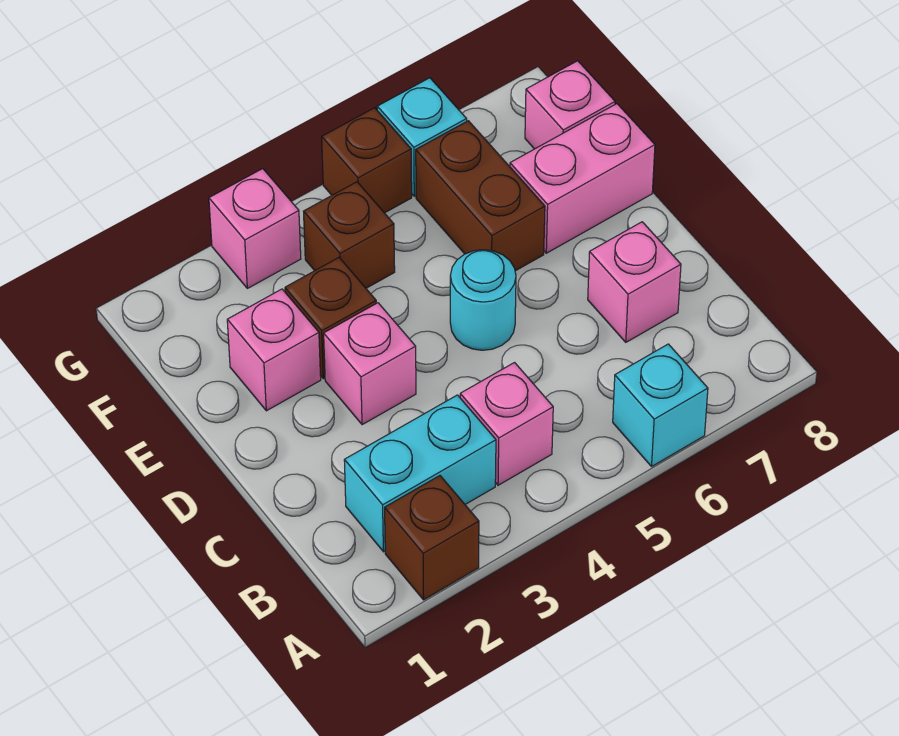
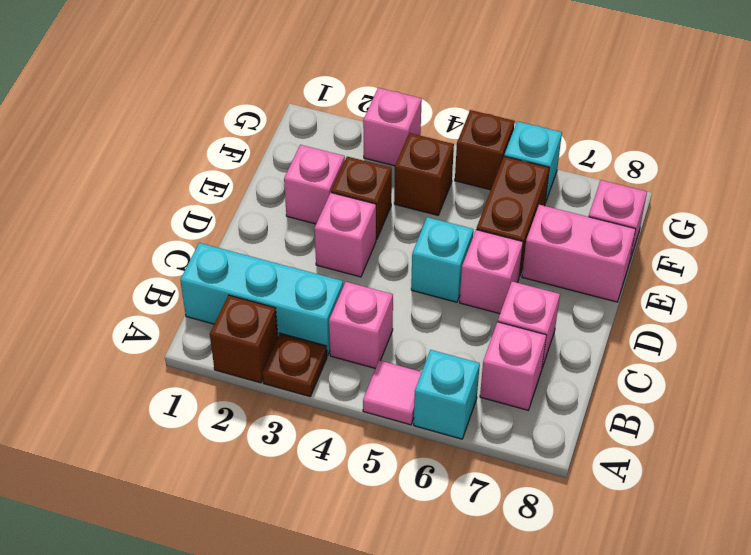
none -> brown plate A3 level 1
none -> pink tile A5 level 1
cyan brick B2:B3 level 1 -> cyan brick B1:B3 level 1
none -> pink brick B7 level 1
cyan round brick D5 level 1 -> cyan brick D5 level 1
none -> pink brick D6 level 1

